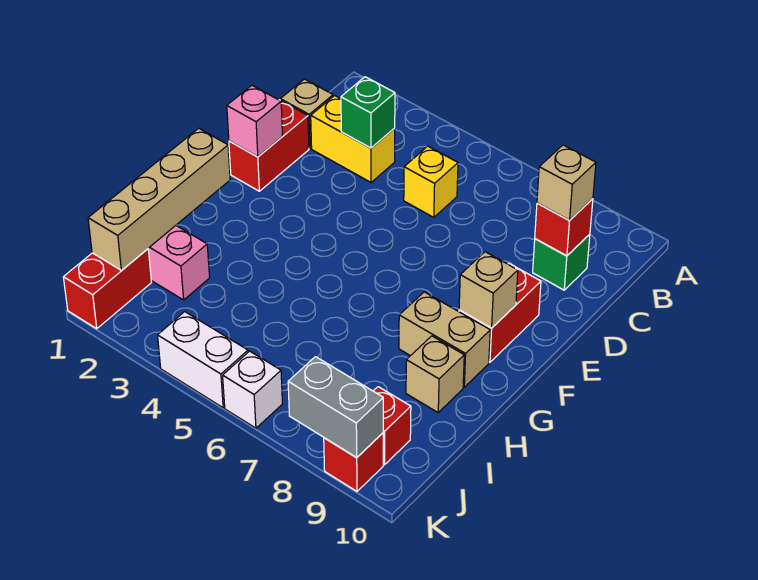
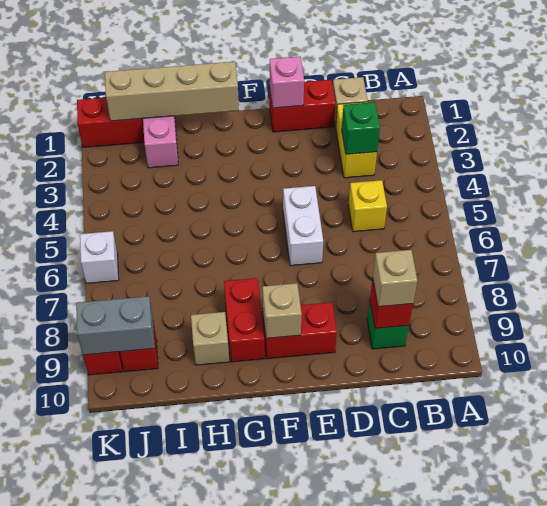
tan brick G8:G9 level 1 -> red brick G8:G9 level 1
white brick K4:K5 level 1 -> white brick E5:E6 level 1
grey brick K8:K9 level 2 -> grey brick J9:K9 level 2

